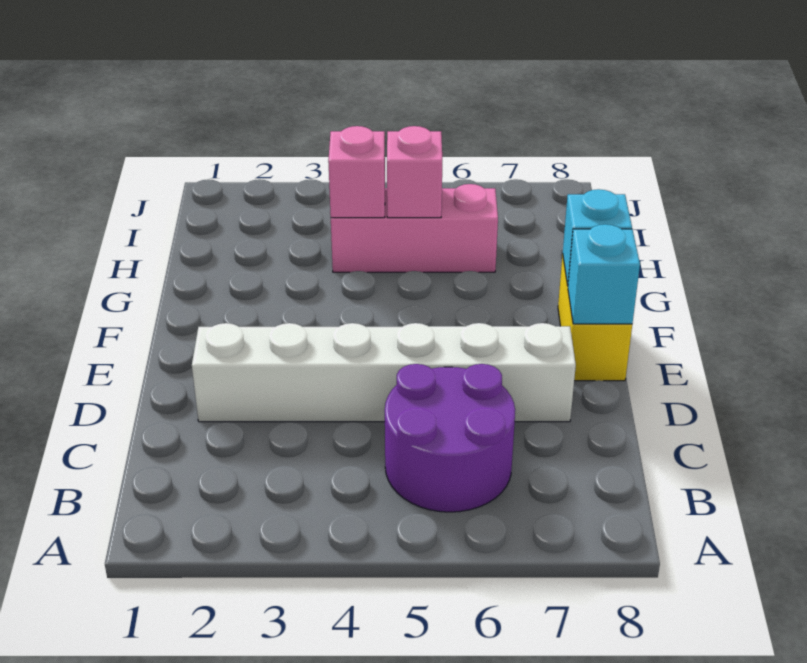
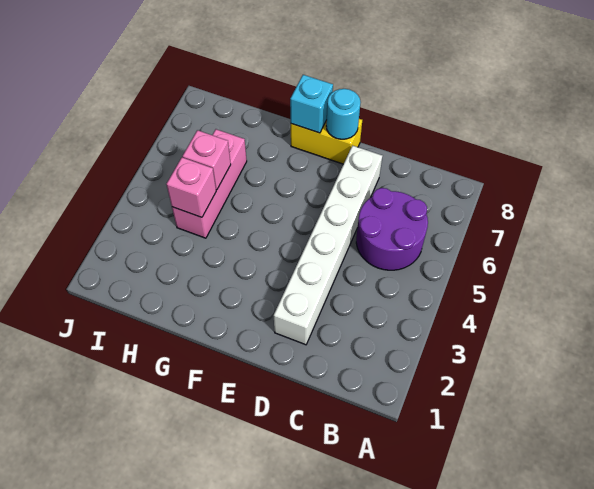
cyan brick E8 level 2 -> cyan round brick E8 level 2

